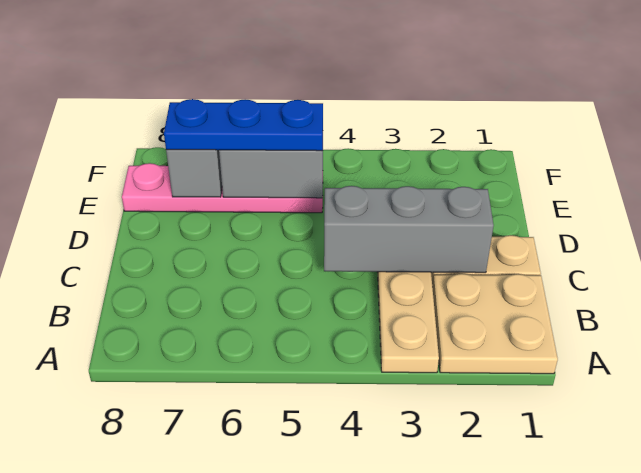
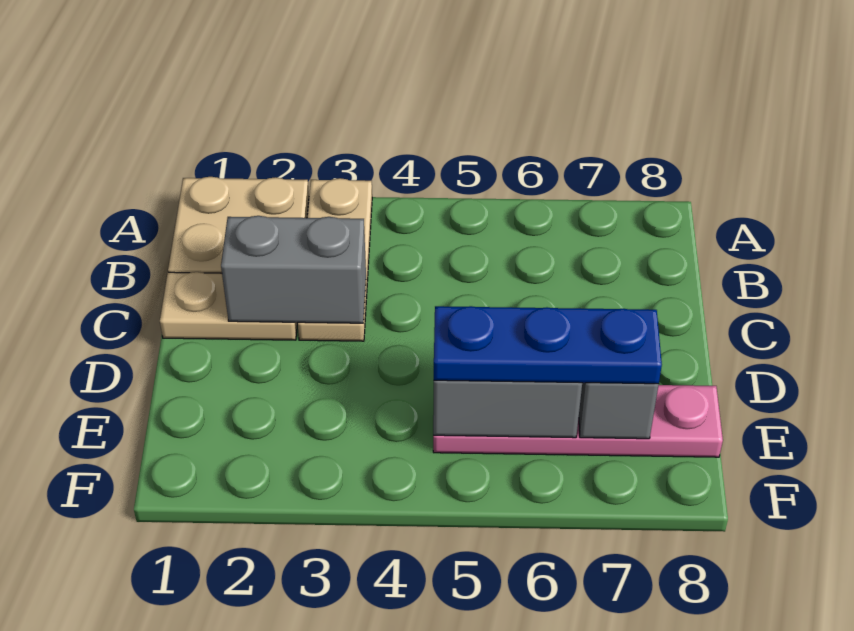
grey brick C2:C4 level 2 -> grey brick C2:C3 level 2

